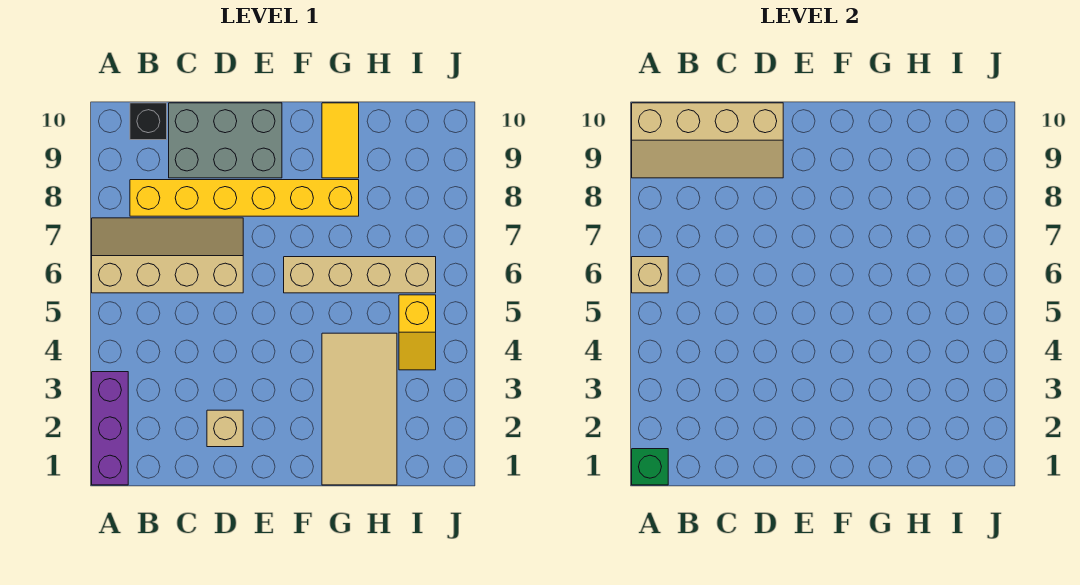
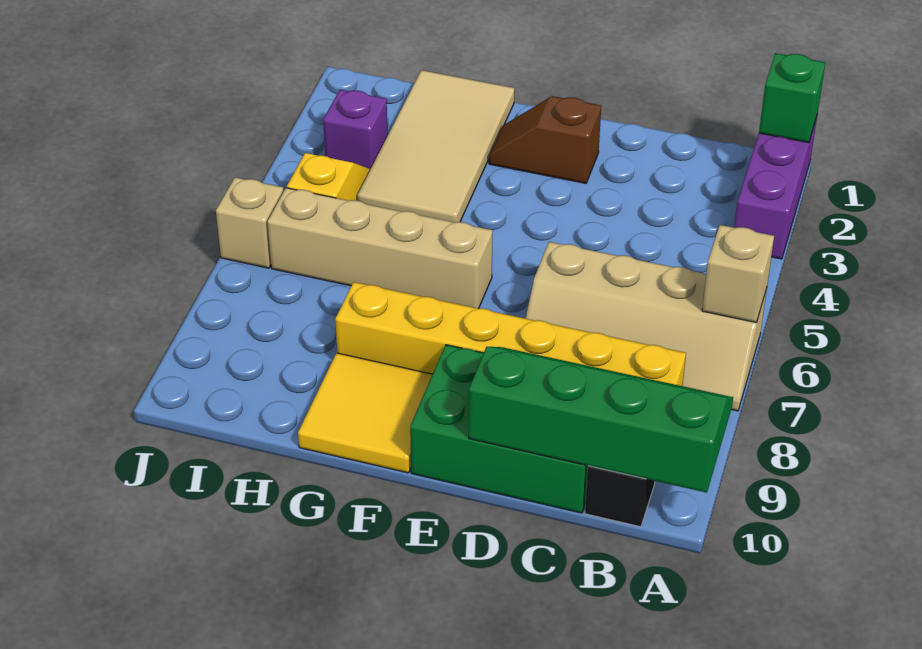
tan slope A9:D10 level 2 top 10 -> green slope A9:D10 level 2 top 10
grey brick C9:E10 level 1 -> green brick C9:E10 level 1
tan brick D2 level 1 -> tan brick J6 level 1
none -> brown slope E2:F2 level 1 top E
yellow tile G9:G10 level 1 -> yellow tile F9:G10 level 1
none -> purple brick I3 level 1

